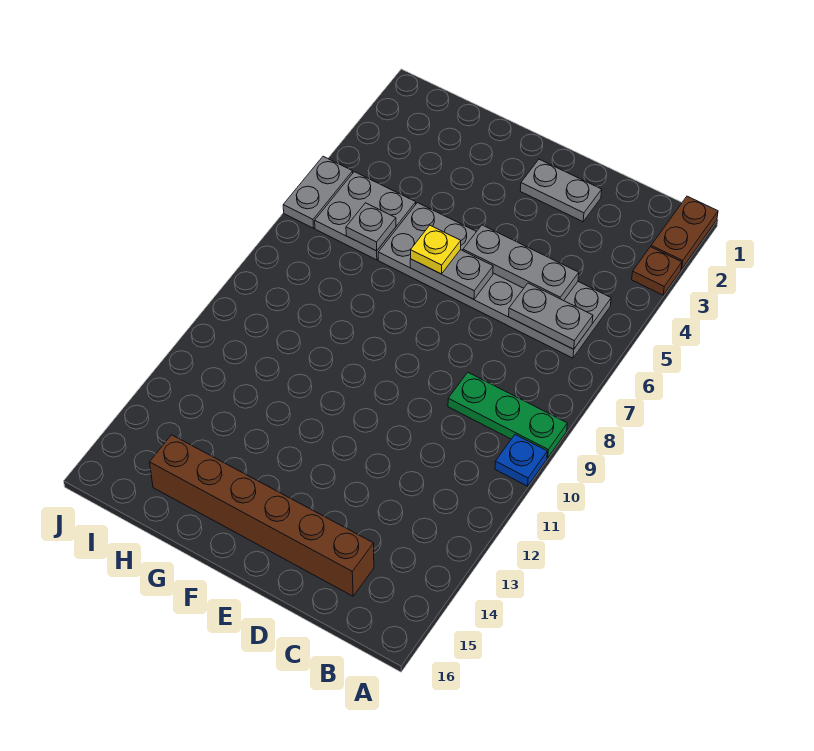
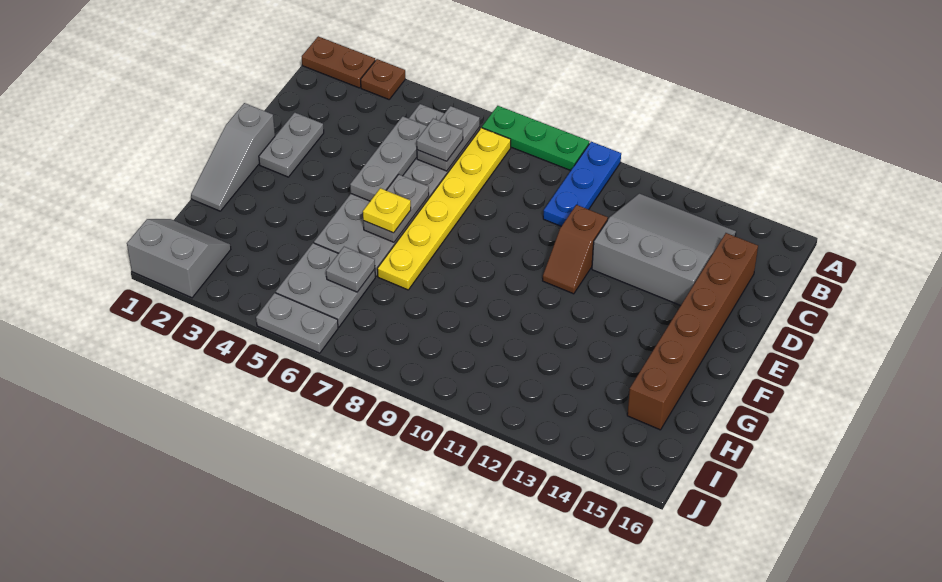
green plate A9:C9 level 1 -> green plate A7:A9 level 1
blue plate A10 level 1 -> blue plate A10:C10 level 1
none -> yellow plate B7:G7 level 1
none -> grey slope B12:D14 level 1 top D
none -> grey plate C6 level 3
none -> brown slope D11:E11 level 1 top D
none -> grey slope E1:G1 level 1 top E
none -> grey slope I1:J2 level 1 top J

